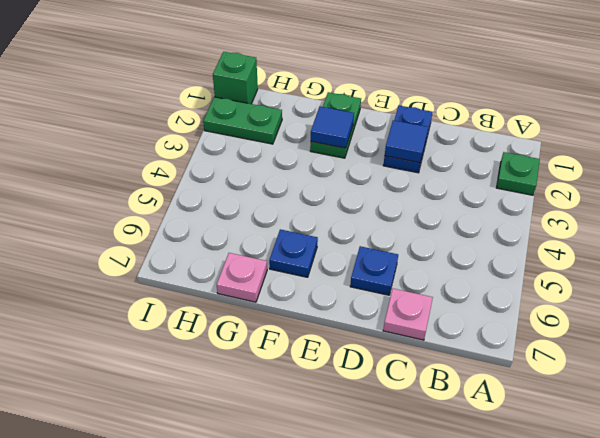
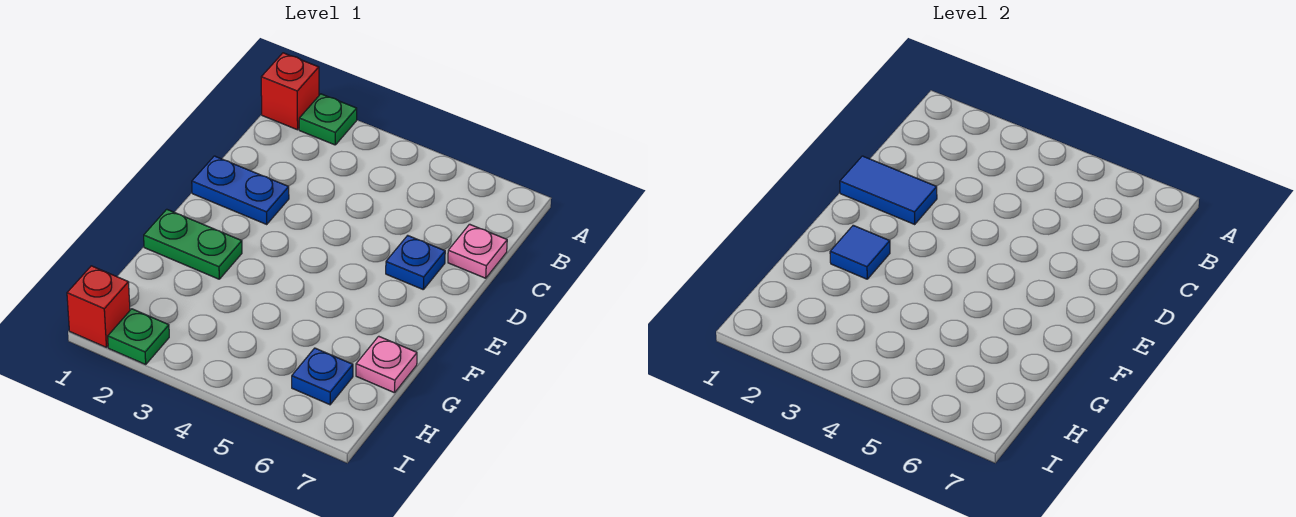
none -> red brick A1 level 1
blue tile D2 level 2 -> blue tile D1:D2 level 2
blue plate F6 level 1 -> blue plate H6 level 1
green plate H2:I2 level 1 -> green plate I2 level 1
green brick I1 level 1 -> red brick I1 level 1

